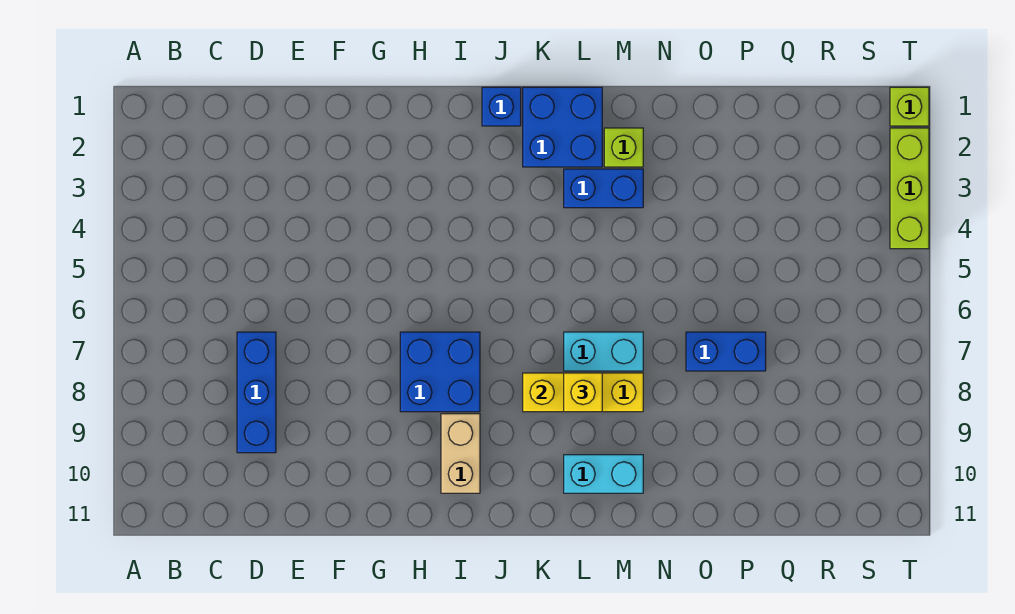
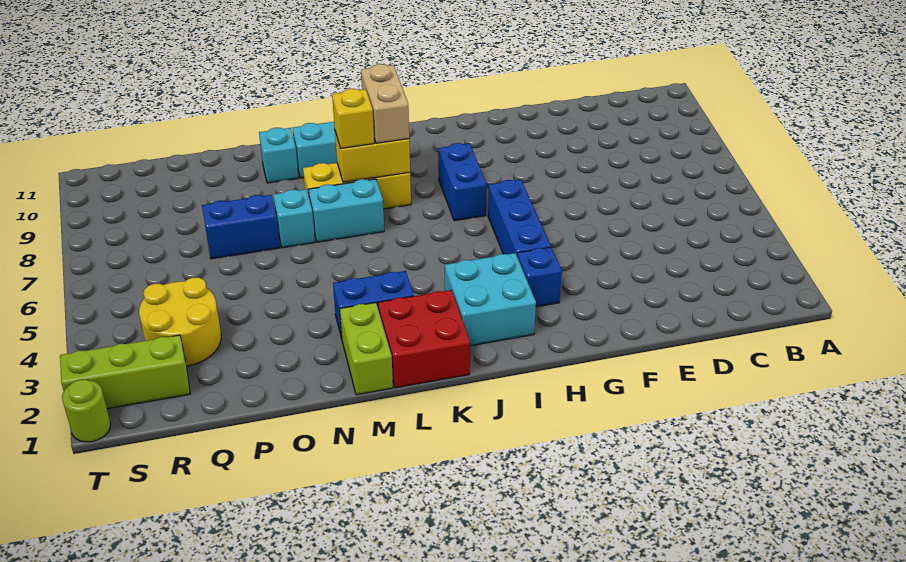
blue brick D7:D9 level 1 -> blue brick H4:H6 level 1
blue brick H7:I8 level 1 -> blue brick I7:I8 level 1
none -> cyan brick I2:J3 level 1
tan brick I9:I10 level 1 -> tan brick K8:K9 level 3
blue brick J1 level 1 -> blue brick H3 level 1
blue brick K1:L2 level 1 -> red brick K1:L2 level 1
lime brick M2 level 1 -> lime brick M1:M2 level 1
none -> cyan brick N7 level 1
none -> cyan brick N10 level 1
none -> yellow round brick Q3:R4 level 1
lime brick T1 level 1 -> lime round brick T1 level 1
lime brick T2:T4 level 1 -> lime brick R2:T2 level 1

